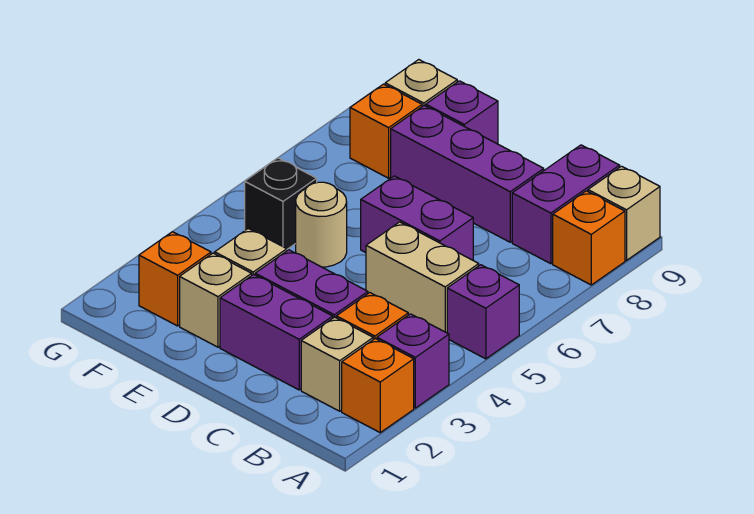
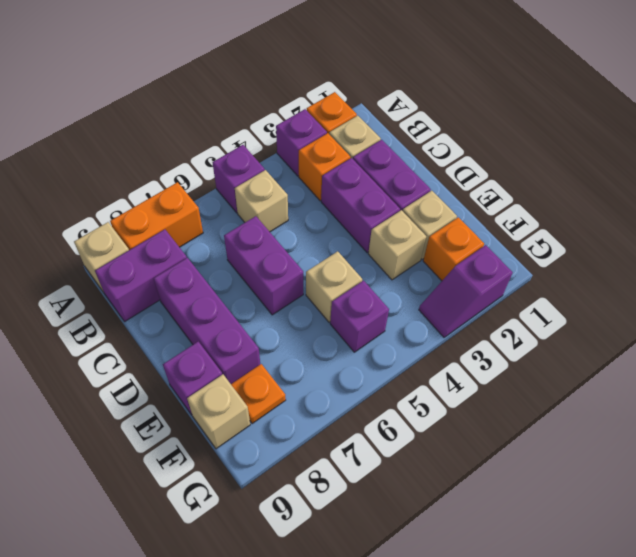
orange brick A8 level 1 -> orange brick A7:A8 level 1
tan brick B5:C5 level 1 -> tan brick B5 level 1
tan round brick E5 level 1 -> tan brick E5 level 1
black brick F5 level 1 -> purple brick F5 level 1
orange brick F8 level 1 -> orange plate F8 level 1
none -> purple slope G2:G3 level 1 top 2

